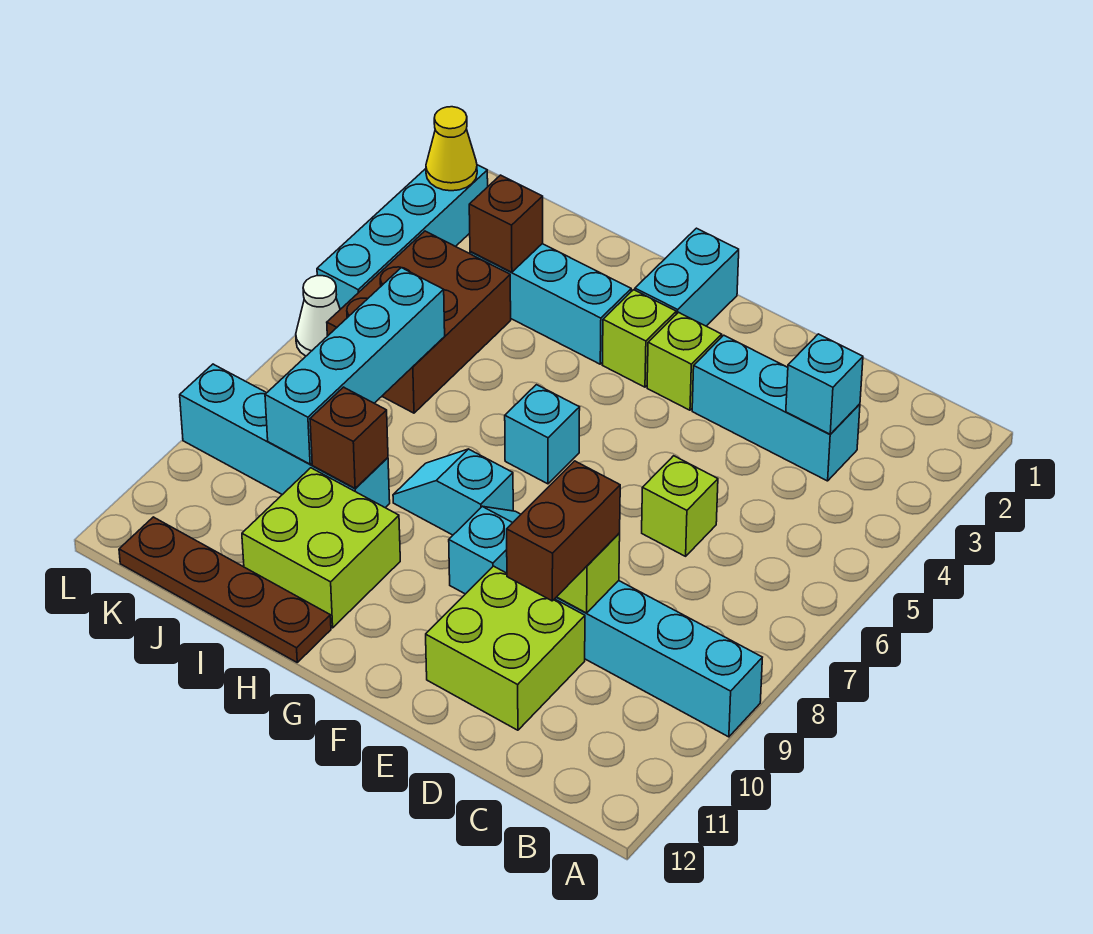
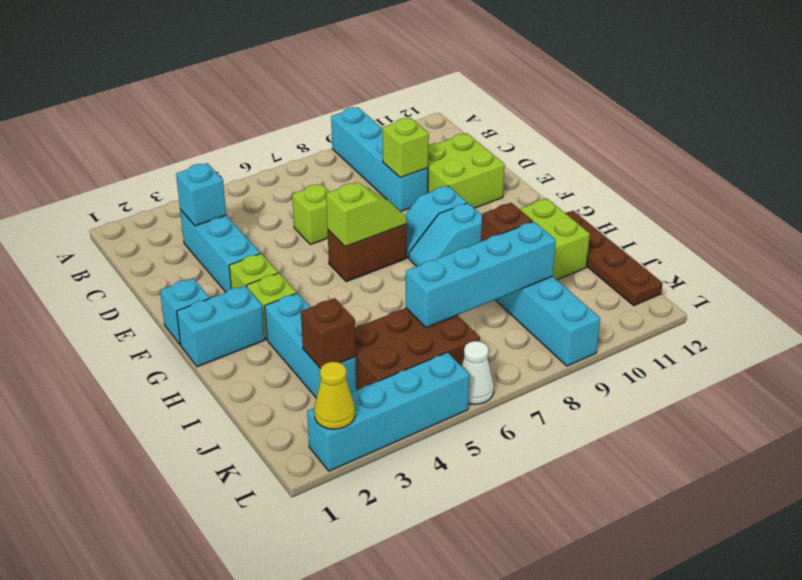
brown brick D9:D10 level 3 -> brown brick F6:F7 level 1
none -> lime slope F6:F7 level 2 top 6
cyan brick G6 level 1 -> cyan brick F1 level 1
cyan slope G8:H8 level 1 top G -> cyan slope G8:G9 level 1 top 9

